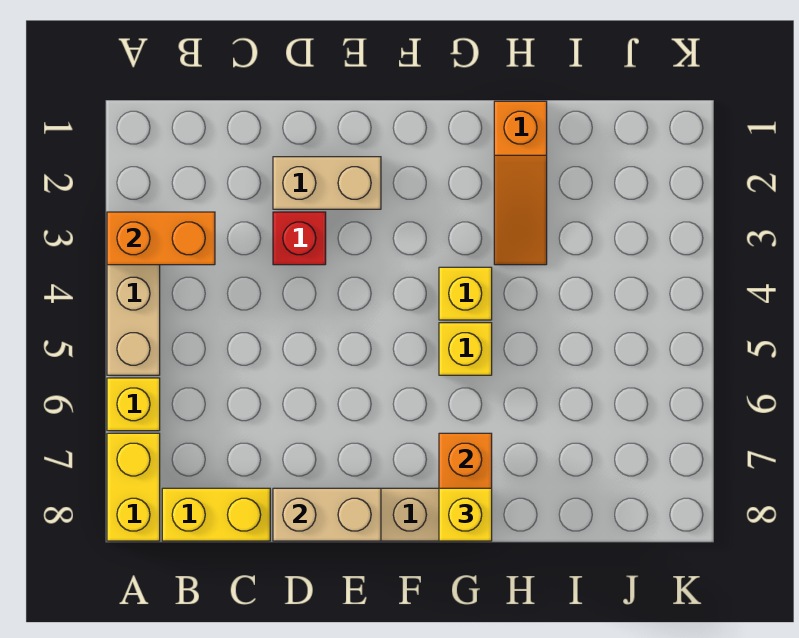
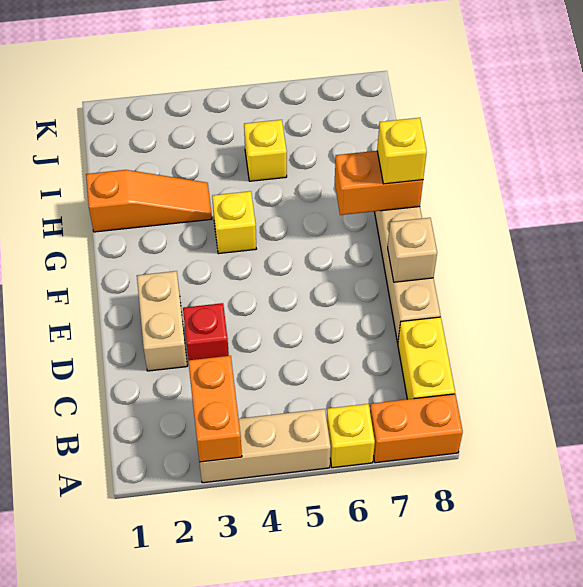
yellow brick A7:A8 level 1 -> orange brick A7:A8 level 1
tan brick D8:E8 level 2 -> tan brick E8 level 2
yellow brick G5 level 1 -> yellow brick I5 level 1

